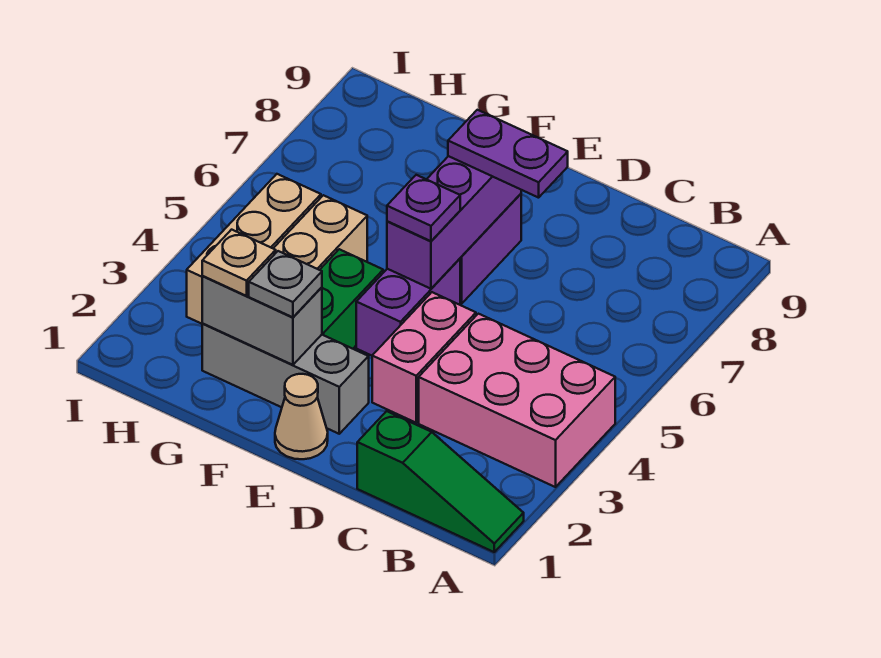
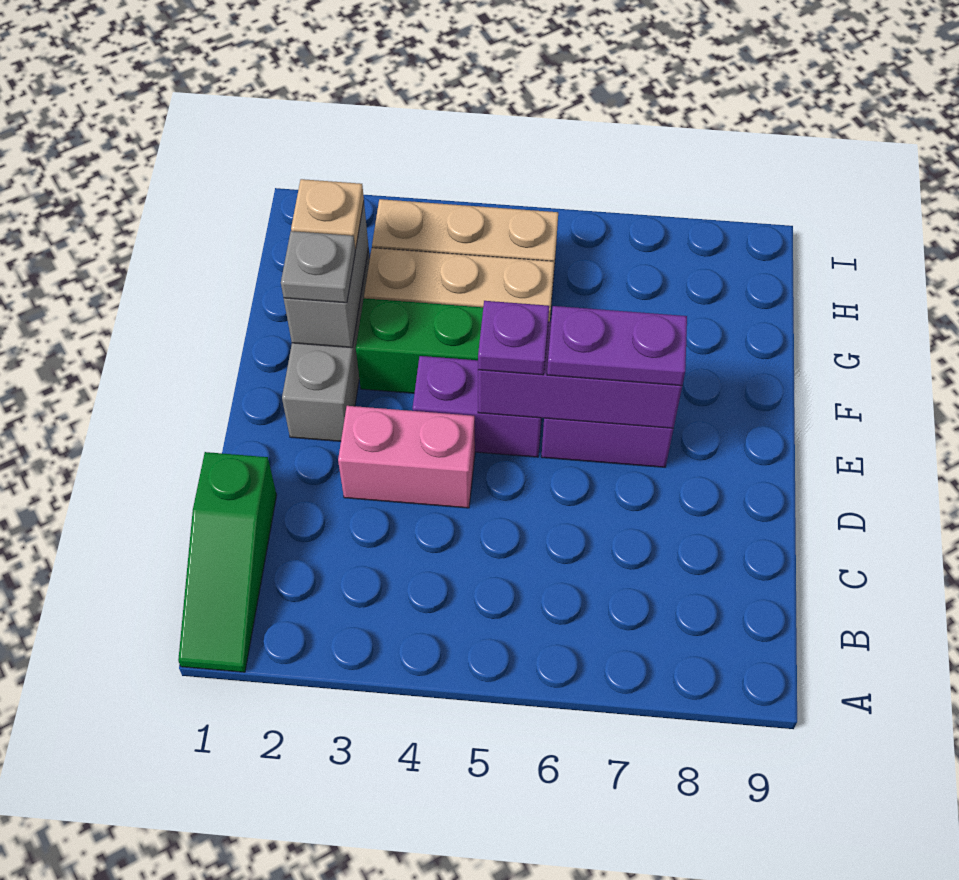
pink brick A3:C4 level 1 -> none
purple plate D7:E7 level 3 -> purple plate E6:E7 level 3
tan cone E1 level 1 -> none

